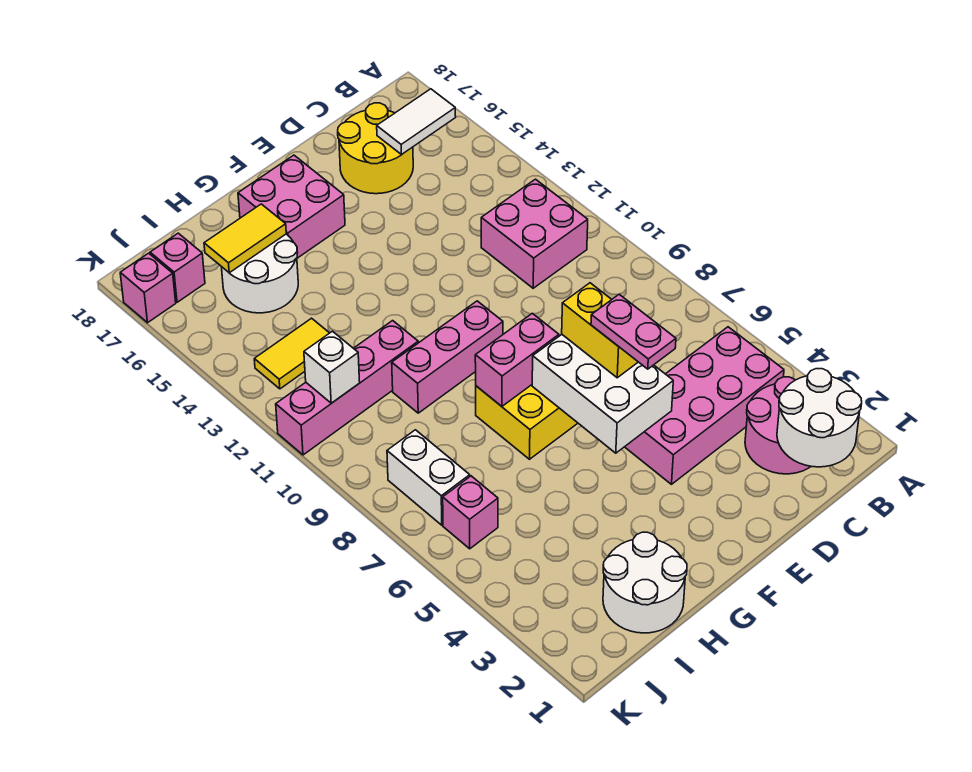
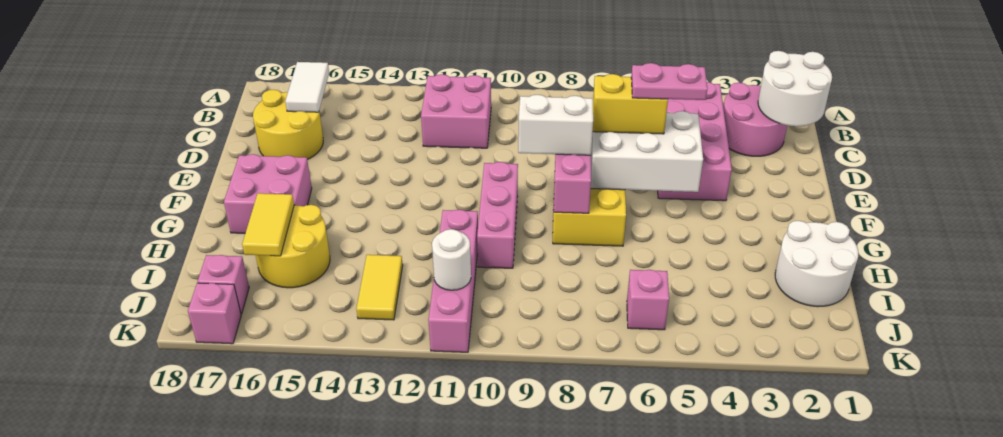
white round brick H15:I16 level 1 -> yellow round brick H15:I16 level 1
white brick J7:J8 level 1 -> white brick F8:F9 level 3
white brick J11 level 2 -> white round brick J11 level 2

